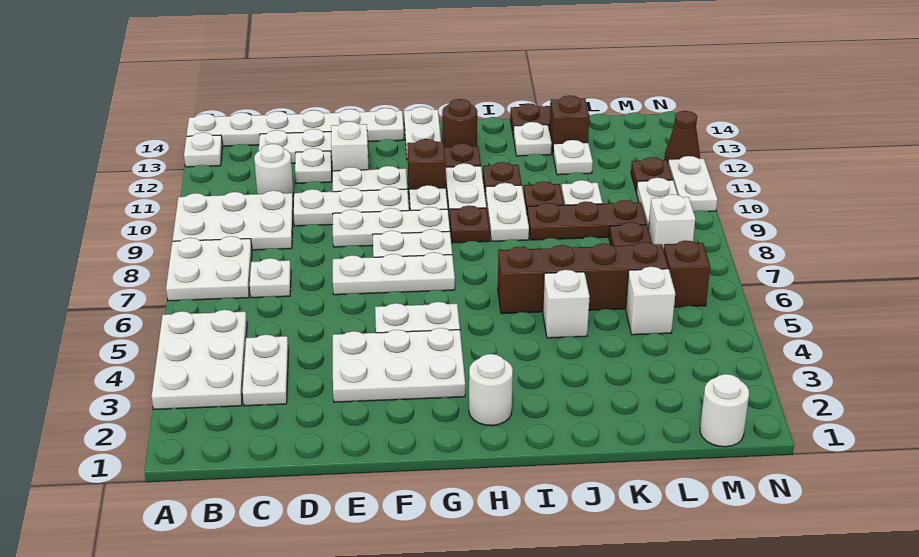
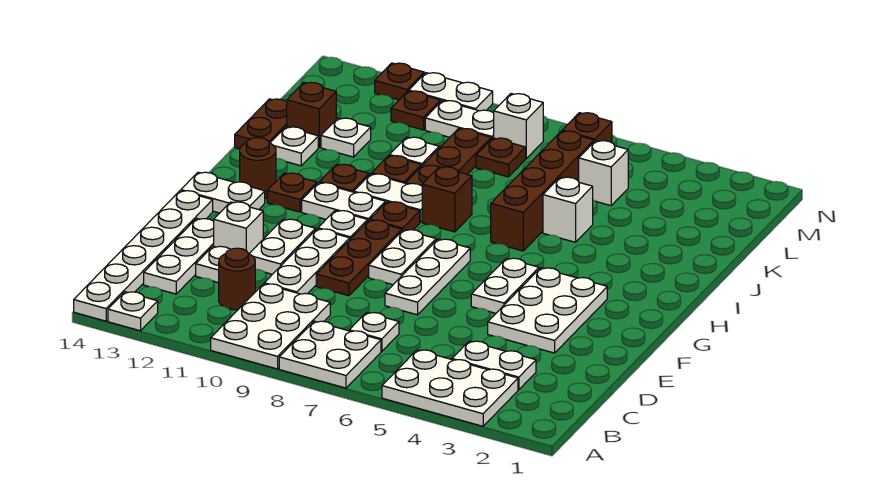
white round brick C11 level 1 -> brown round brick C11 level 1
white plate E9:G9 level 1 -> brown plate E9:G9 level 1
brown brick G11 level 1 -> brown brick I8 level 1
white round brick H2 level 1 -> none
white round brick M1 level 1 -> none
brown cone N12 level 1 -> brown plate N12 level 1

